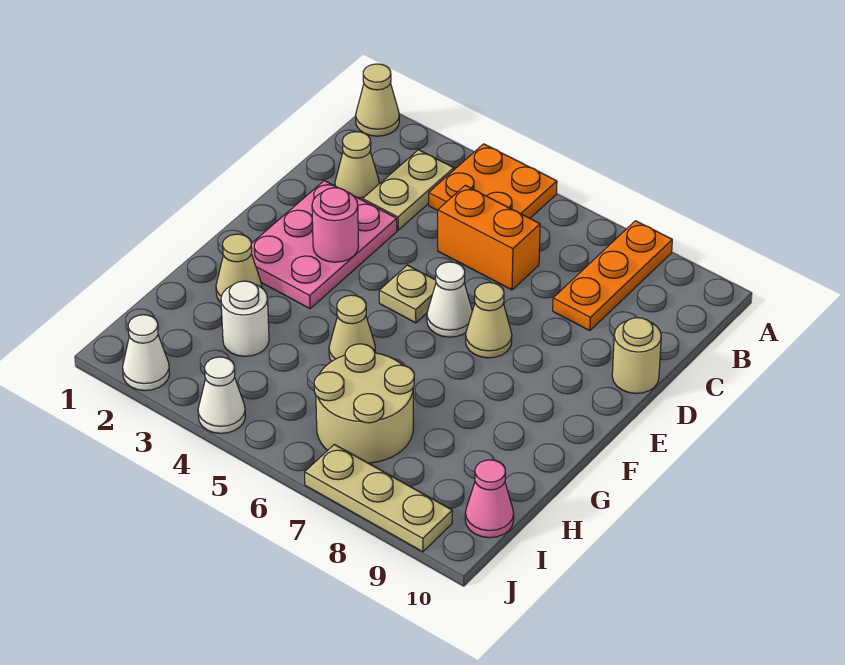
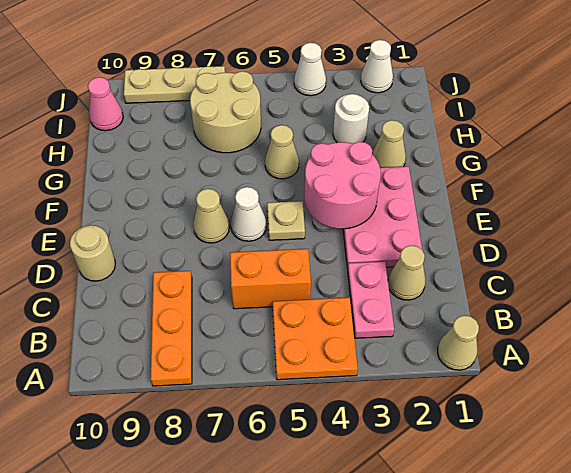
tan plate B3:C3 level 1 -> pink plate B3:C3 level 1
pink round brick E3 level 2 -> pink round brick E3:F4 level 2

